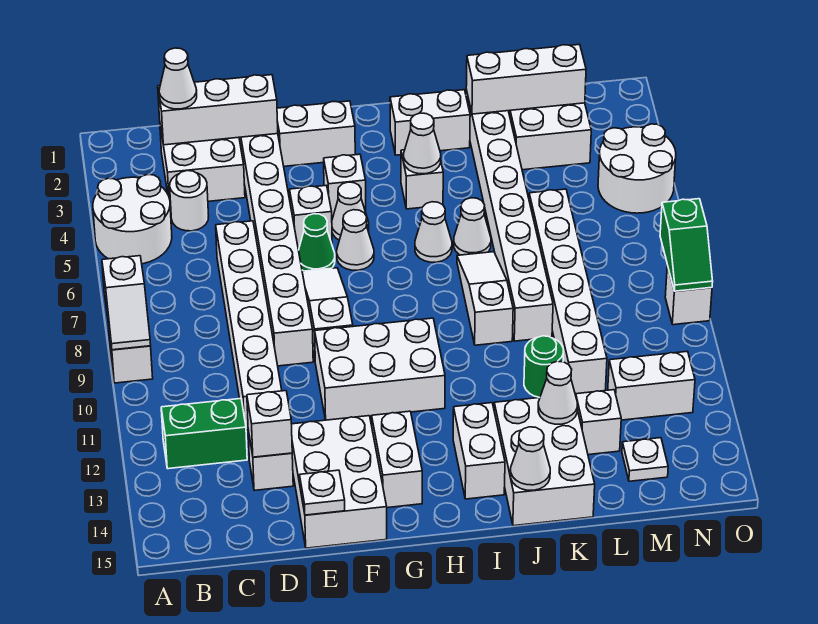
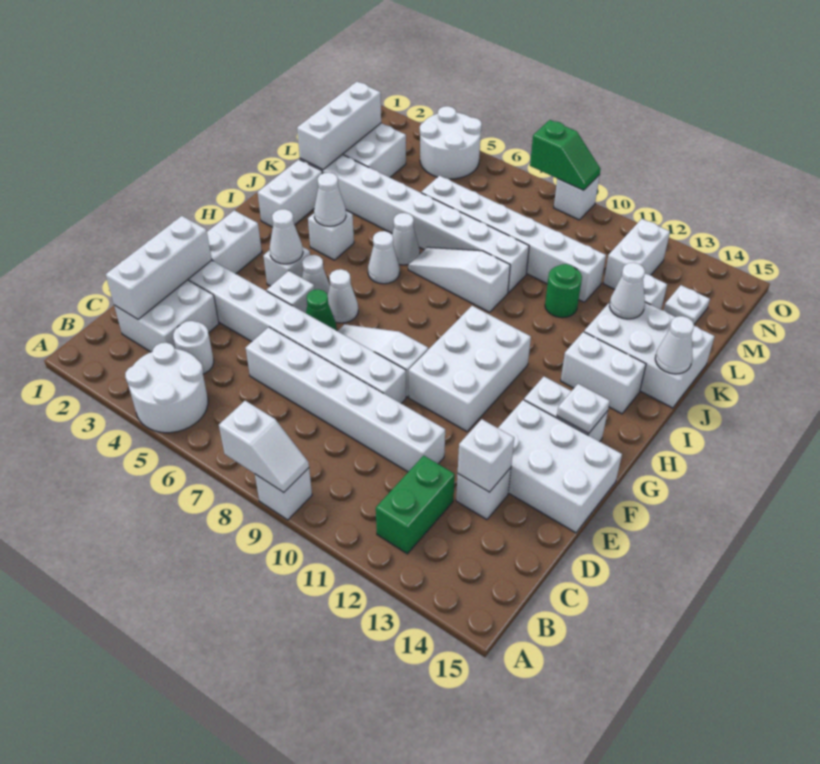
white cone C2 level 3 -> white cone G4 level 2
white plate E15 level 2 -> white plate G14 level 2

